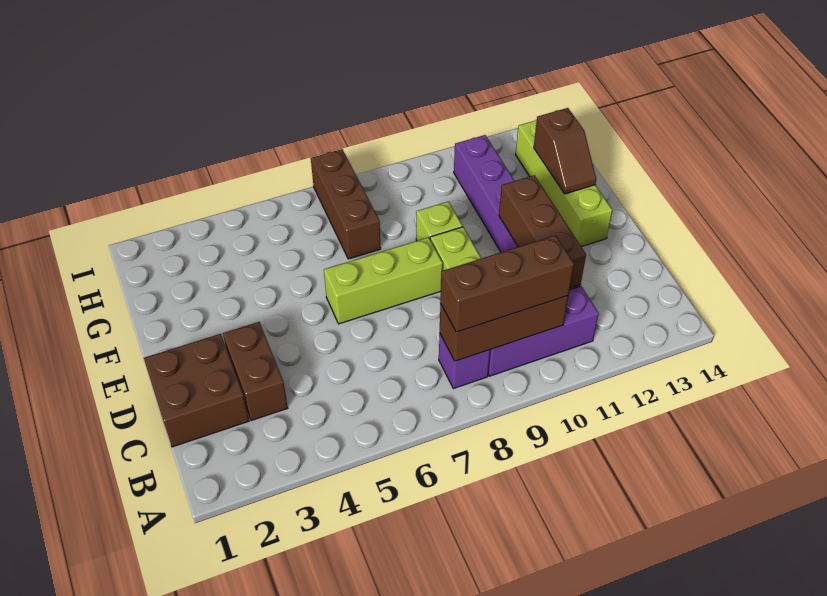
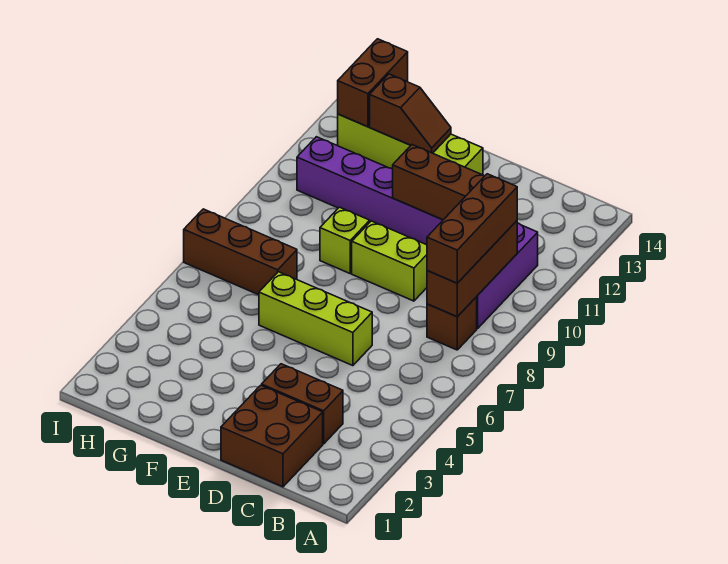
purple brick B8 level 1 -> brown brick B8 level 1
lime brick E6:E8 level 1 -> lime brick D6:F6 level 1
none -> brown brick H13:H14 level 2

